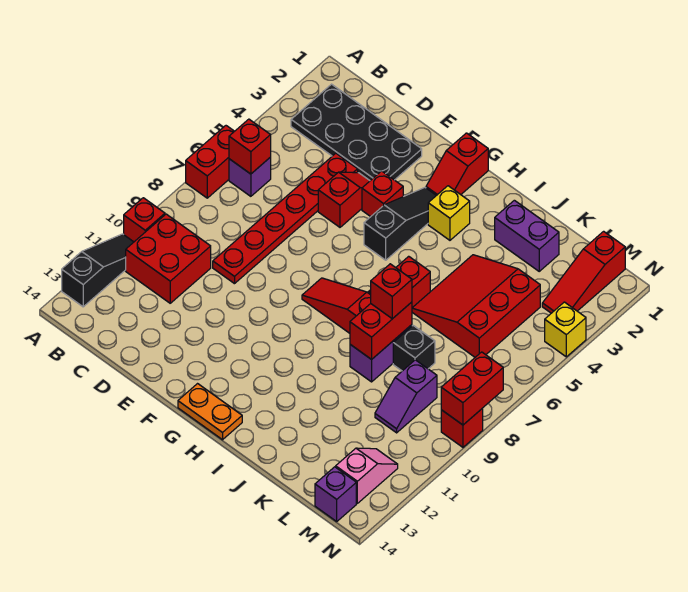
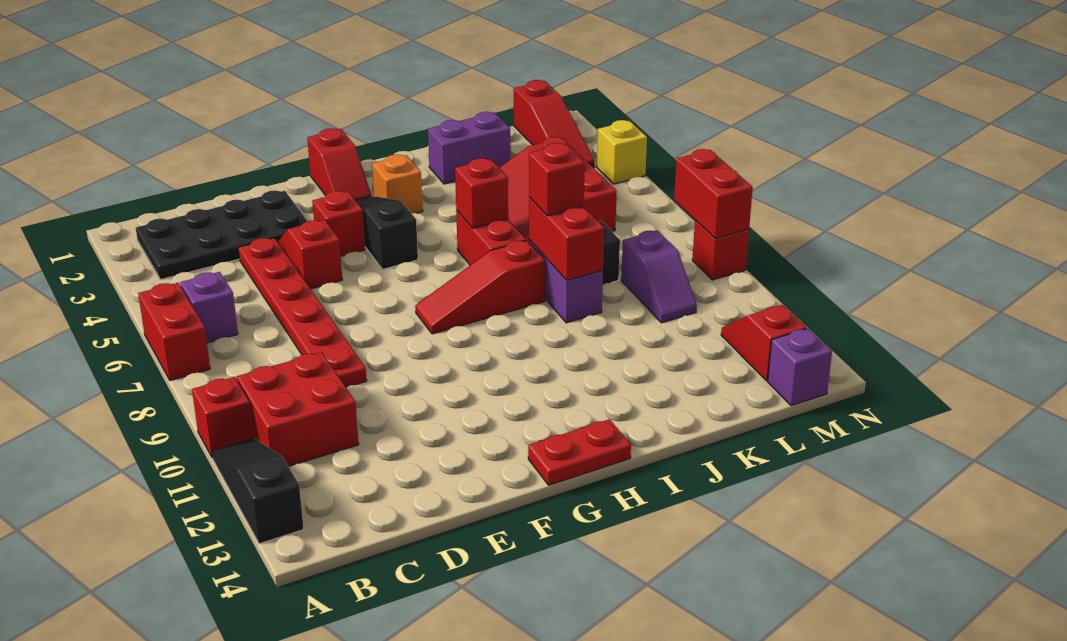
red brick B6 level 2 -> red brick I6 level 2
orange plate G14:H14 level 1 -> red plate G14:H14 level 1
yellow brick H3 level 1 -> orange brick H3 level 1
pink slope M12:M13 level 1 top 13 -> red slope M12:M13 level 1 top 13

